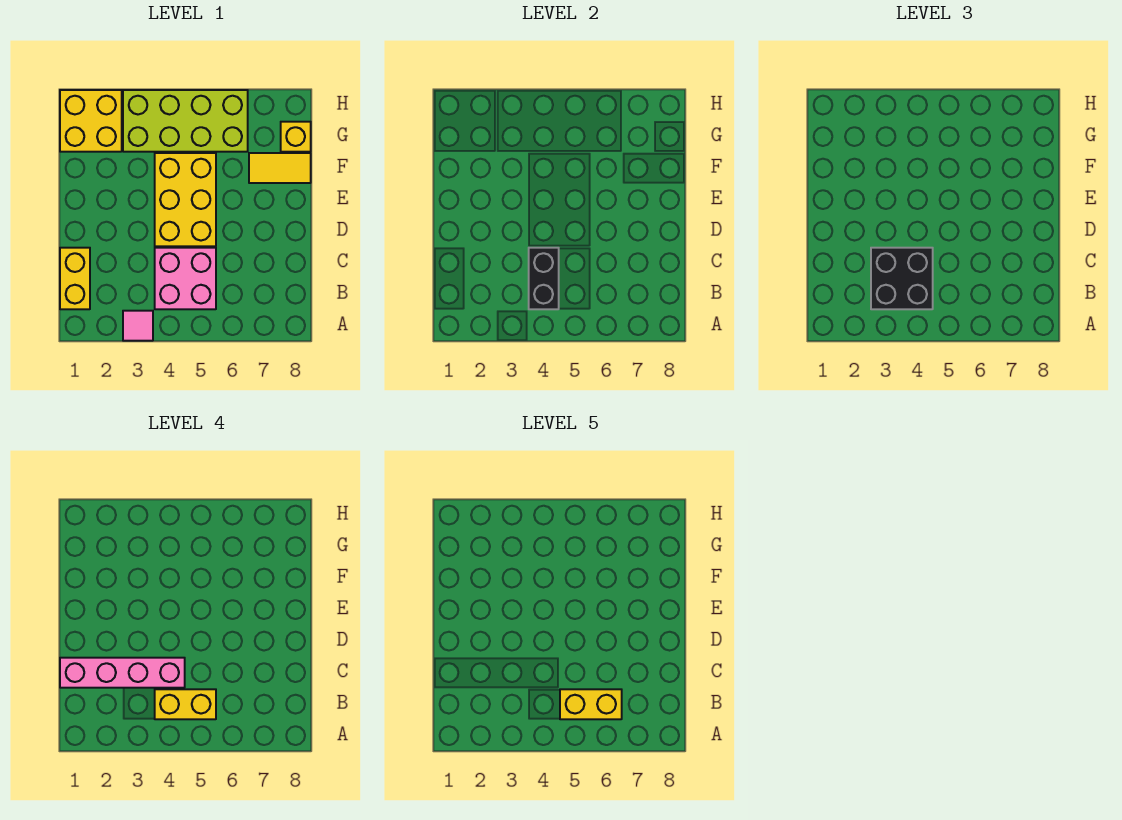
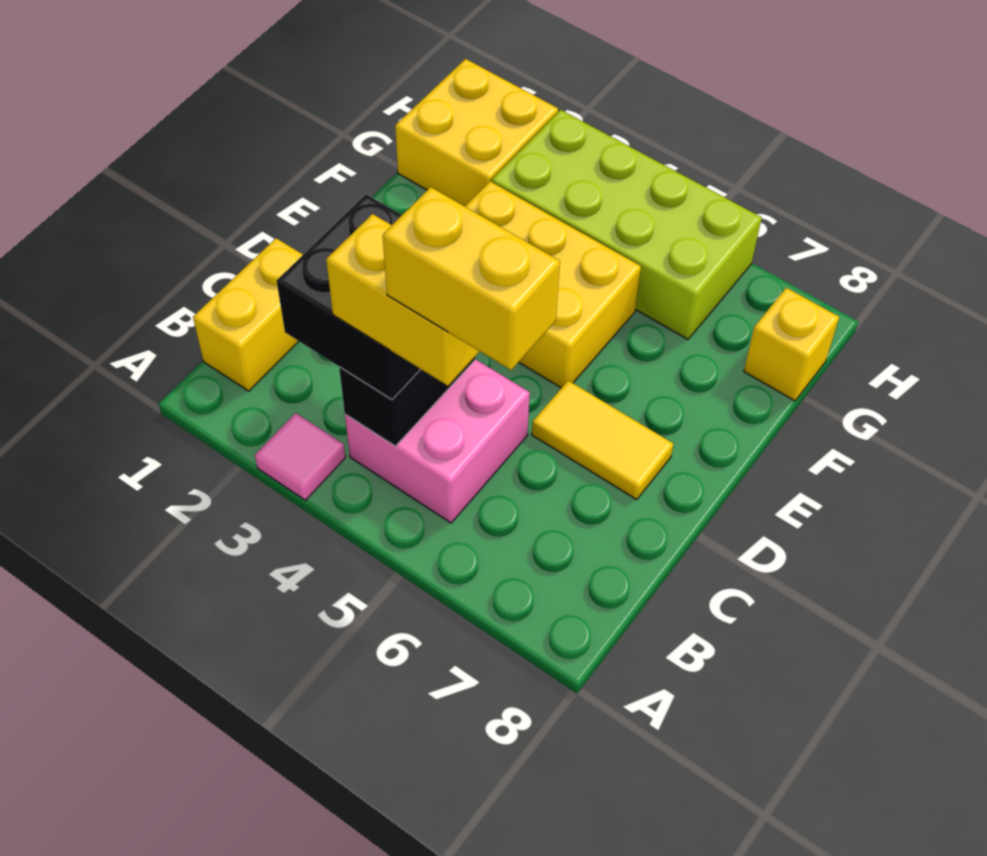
pink brick C1:C4 level 4 -> none
yellow brick D4:F5 level 1 -> yellow brick E3:F5 level 1
yellow tile F7:F8 level 1 -> yellow tile D6:D7 level 1

